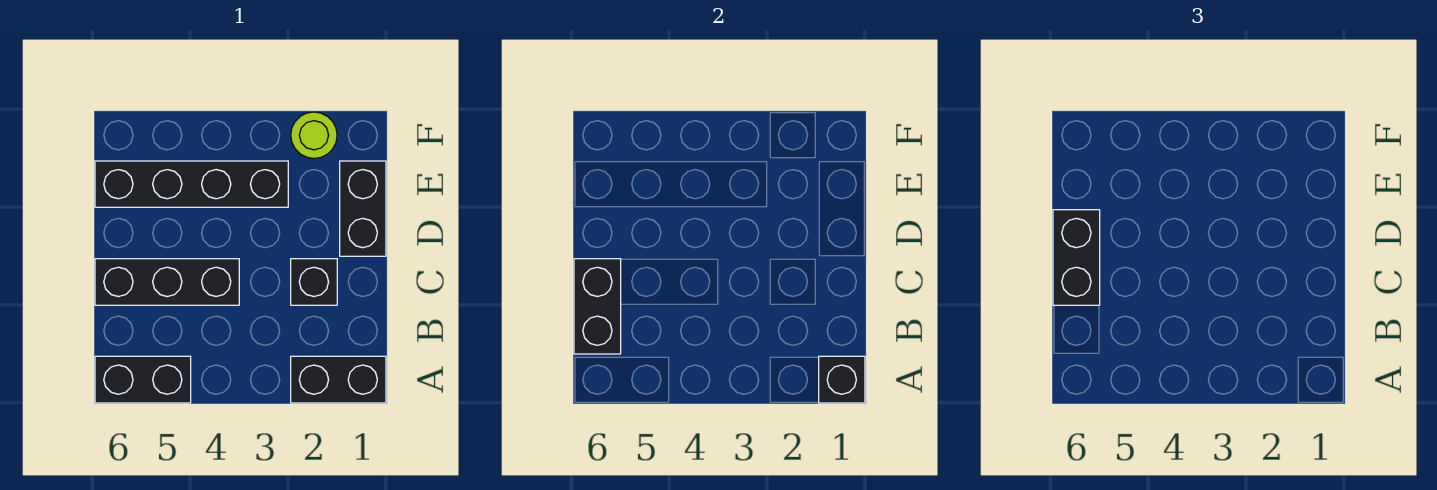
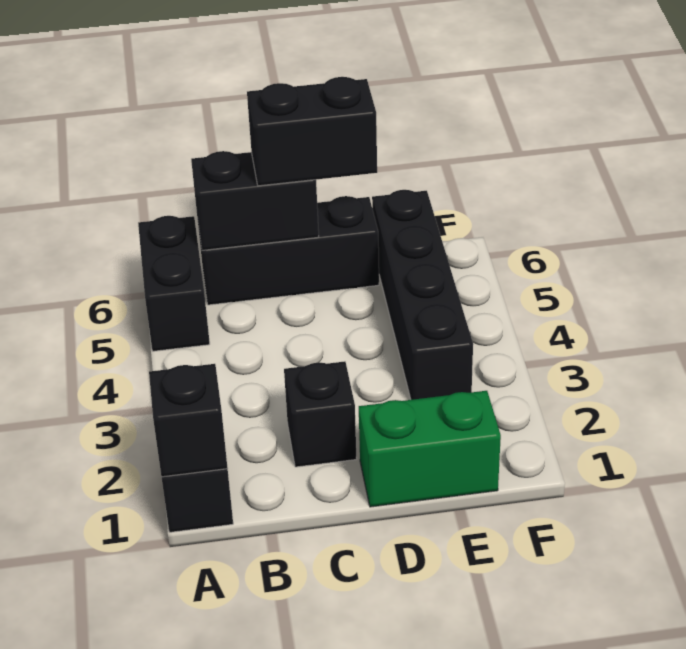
black brick C4:C6 level 1 -> black brick B6:D6 level 1
black brick D1:E1 level 1 -> green brick D1:E1 level 1
lime round brick F2 level 1 -> none

